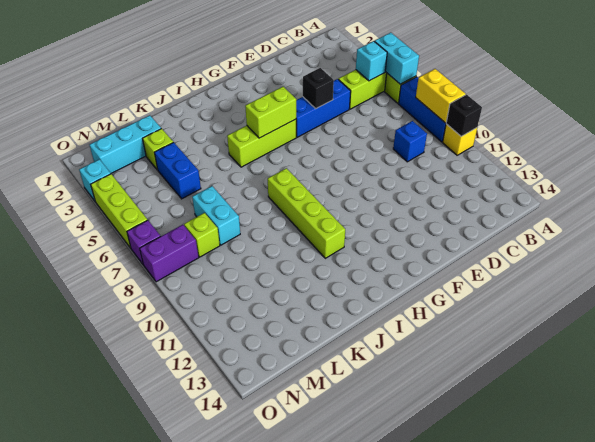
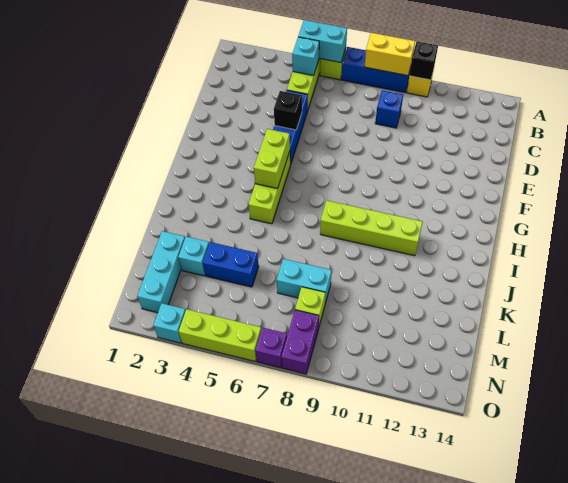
lime brick L3 level 1 -> cyan brick L3 level 1

